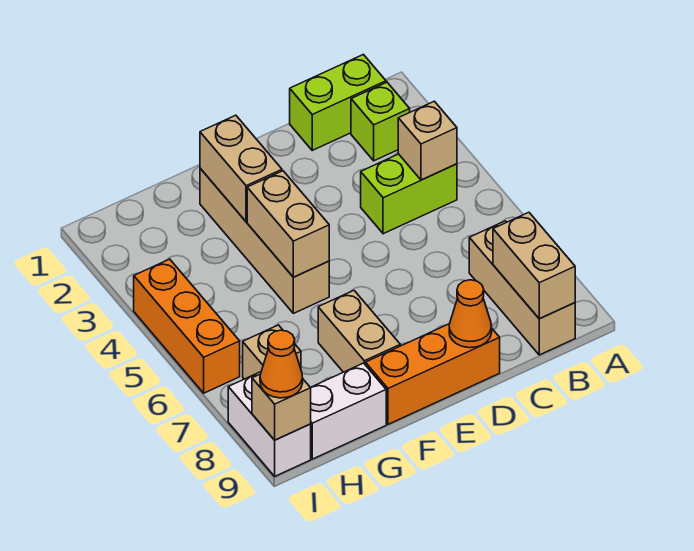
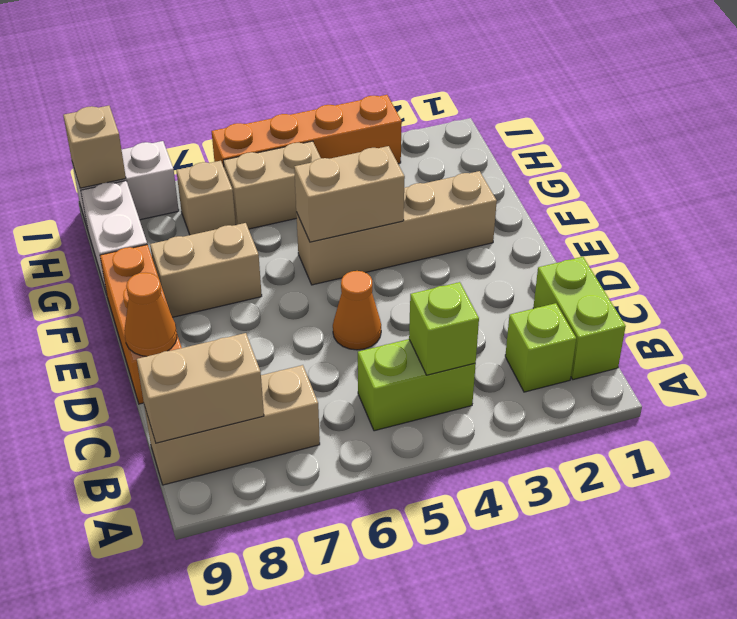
lime brick B4:C4 level 1 -> lime brick B4:B5 level 1
tan brick B4 level 2 -> lime brick B4 level 2
tan brick F2:F3 level 2 -> tan brick H5:H6 level 1
orange brick I4:I6 level 1 -> orange brick I3:I6 level 1
orange cone I9 level 3 -> orange cone D5 level 1

